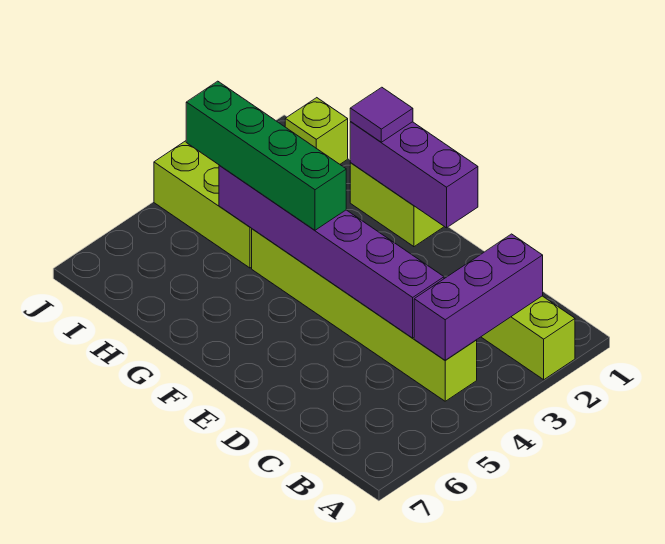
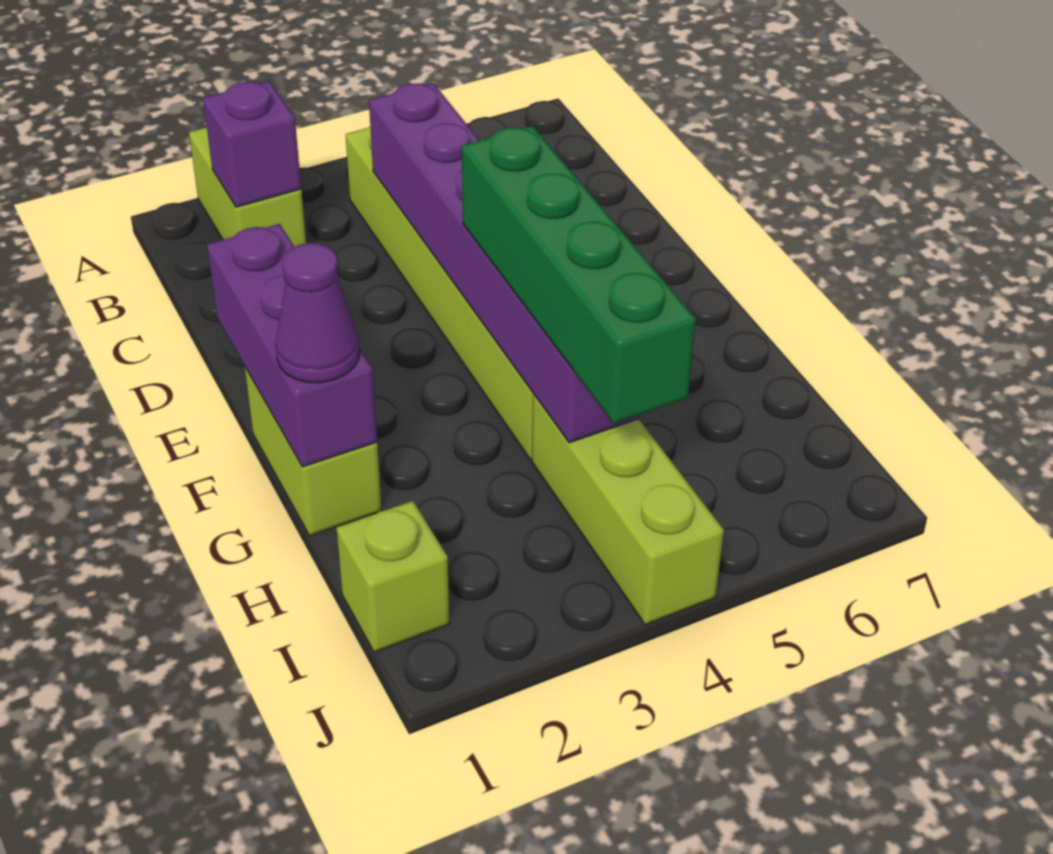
purple brick B2:B4 level 2 -> purple brick B2 level 2
purple tile G1 level 3 -> purple cone G1 level 3

